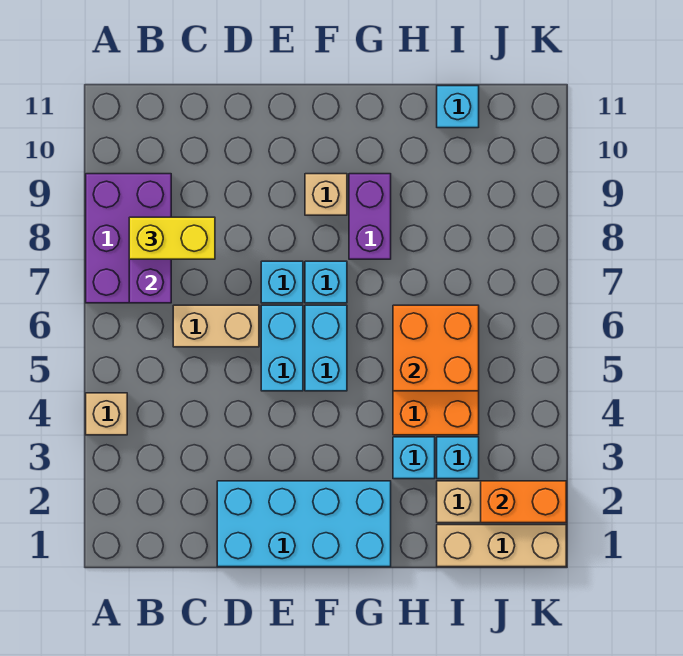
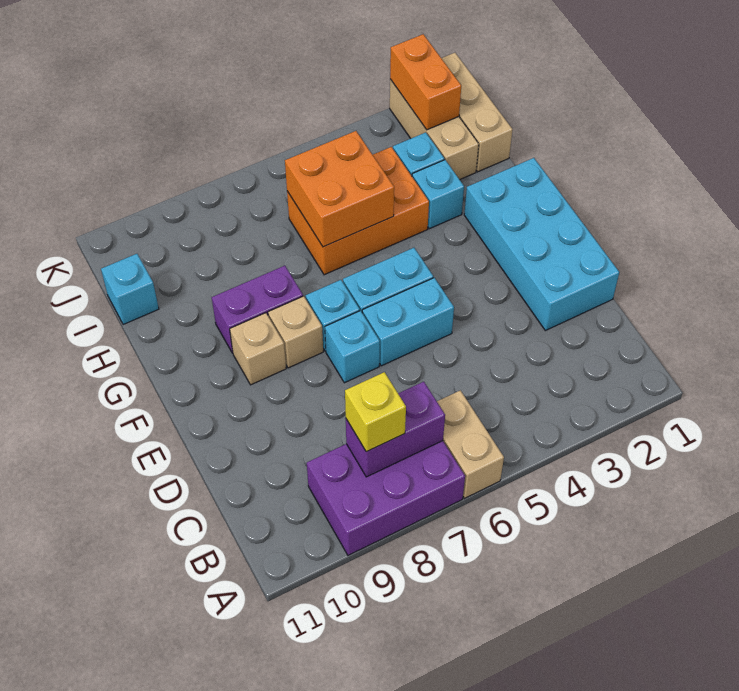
tan brick A4 level 1 -> tan brick F8 level 1
yellow brick B8:C8 level 3 -> yellow brick B8 level 3
tan brick C6:D6 level 1 -> tan brick A6:B6 level 1

